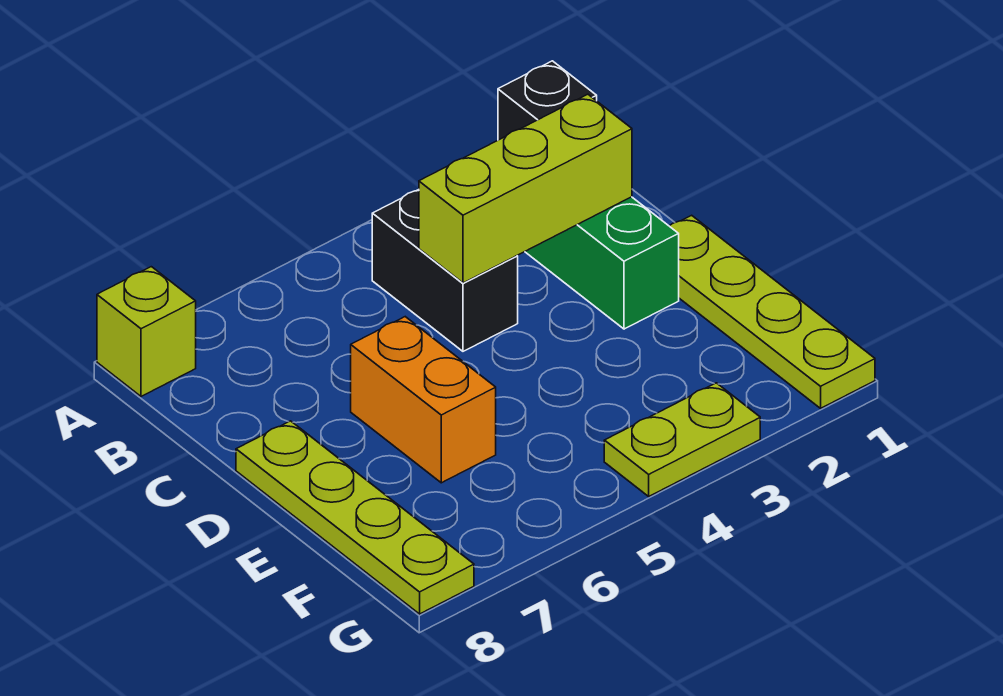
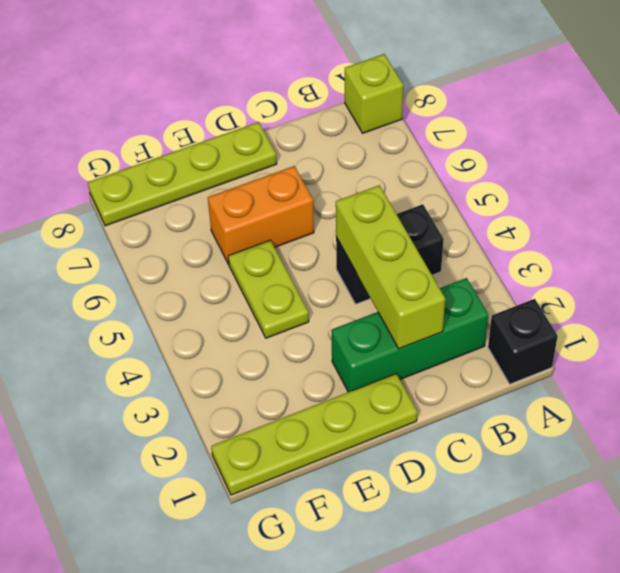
lime plate G3:G4 level 1 -> lime plate E4:E5 level 1

